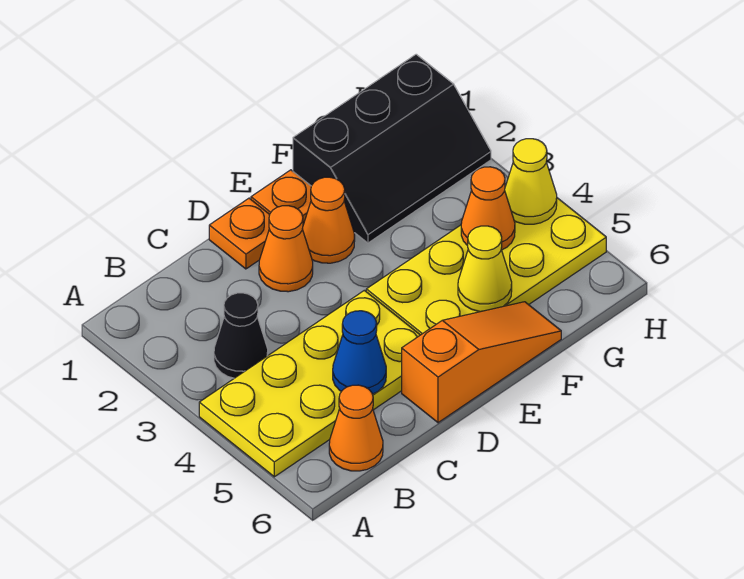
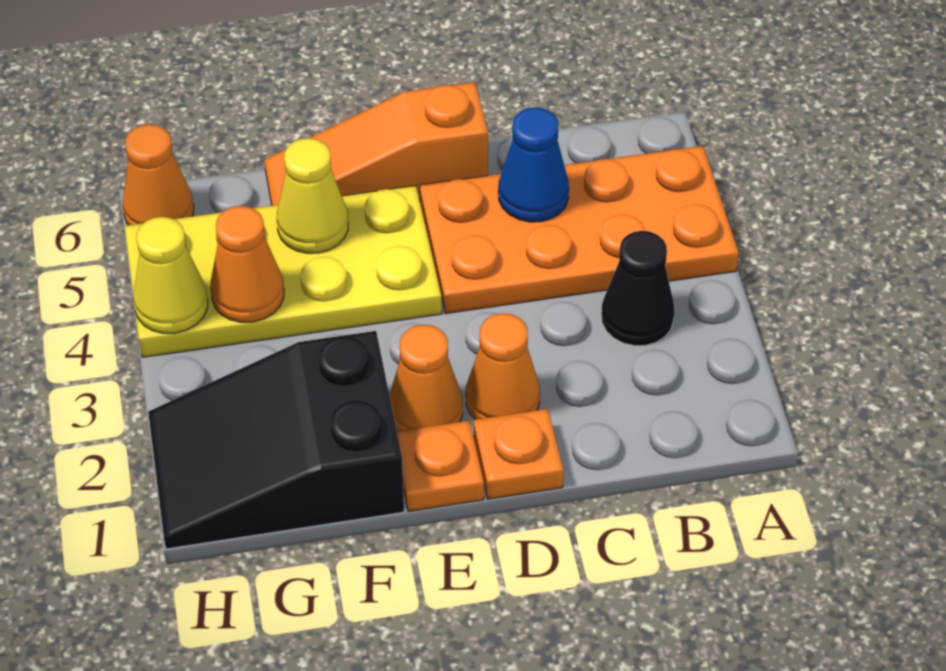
yellow plate A4:D5 level 1 -> orange plate A4:D5 level 1
orange cone B6 level 1 -> orange cone H6 level 1
black slope F1:H2 level 1 top 1 -> black slope F1:H2 level 1 top F

